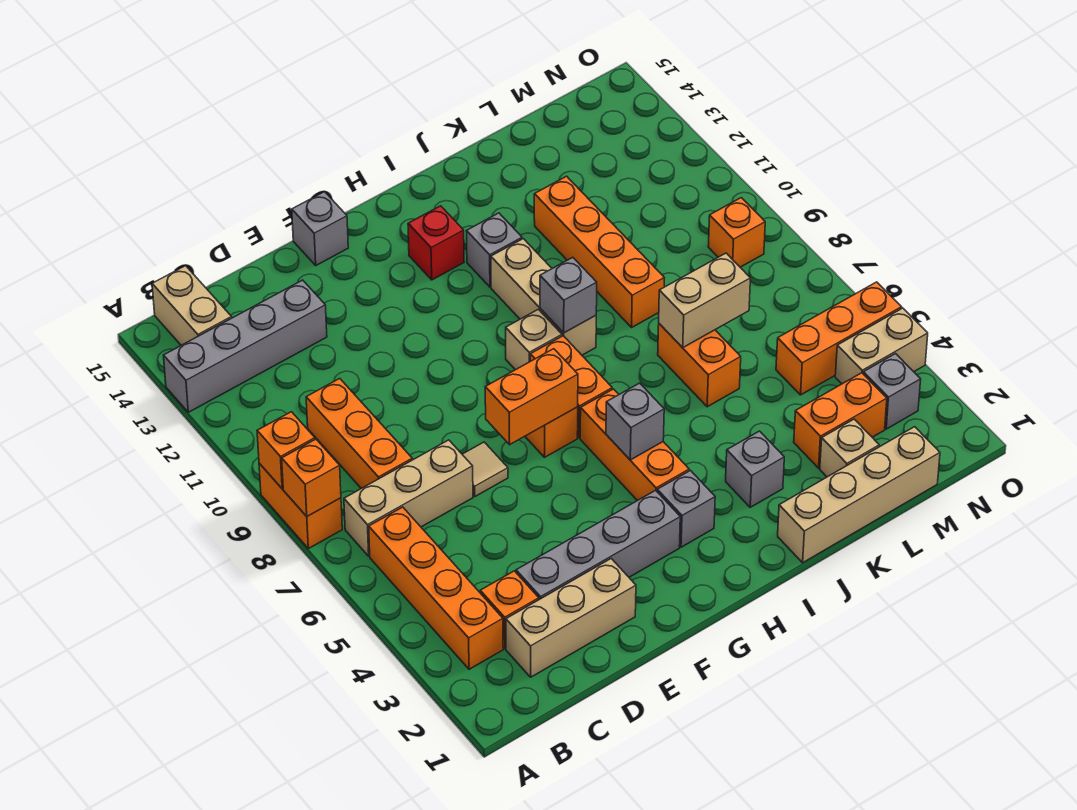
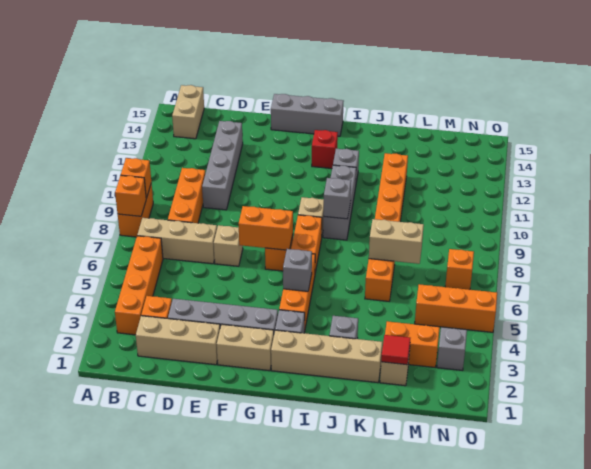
grey brick A13:D13 level 1 -> grey brick D10:D13 level 1
tan tile E7 level 1 -> tan brick E7 level 1
grey brick F15 level 1 -> grey brick F15:H15 level 1
tan brick I9:I11 level 1 -> grey brick I9:I11 level 1
tan brick J1:M1 level 1 -> tan brick H2:K2 level 1
none -> red tile L2 level 2
tan brick N4:O4 level 1 -> tan brick F2:G2 level 1
orange brick N9 level 1 -> orange brick N7 level 1

